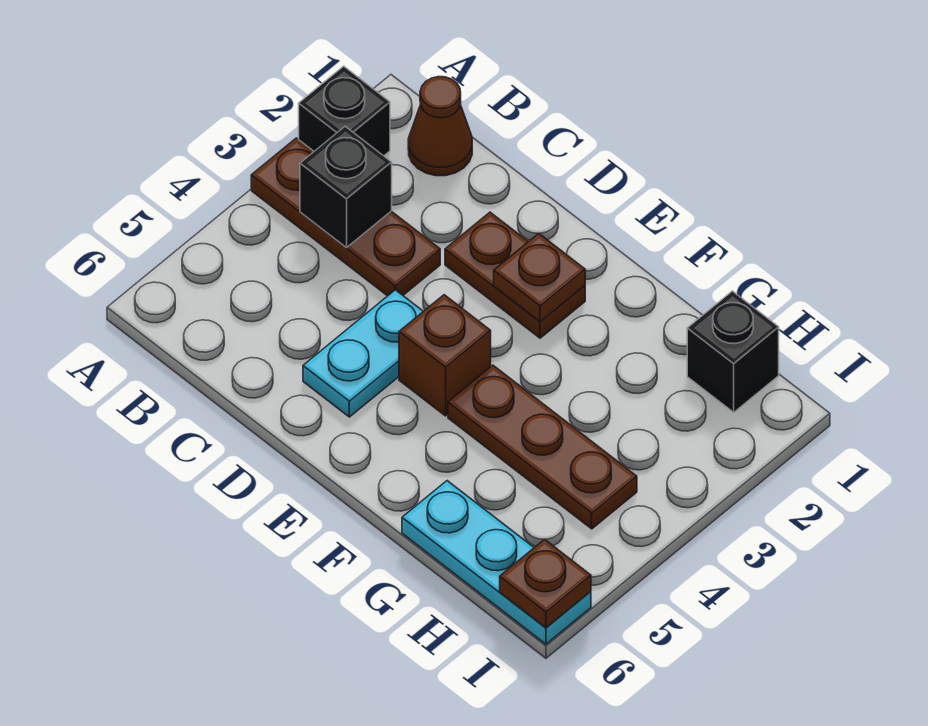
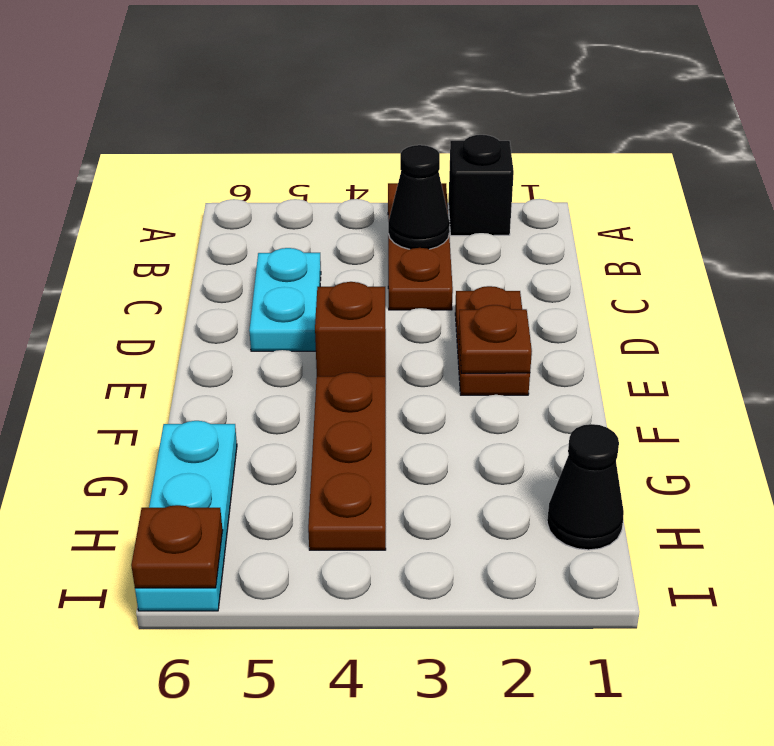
brown cone B1 level 1 -> none
black brick B3 level 2 -> black cone B3 level 2
cyan plate D4:D5 level 1 -> cyan plate C5:D5 level 1
black brick H1 level 1 -> black cone H1 level 1

